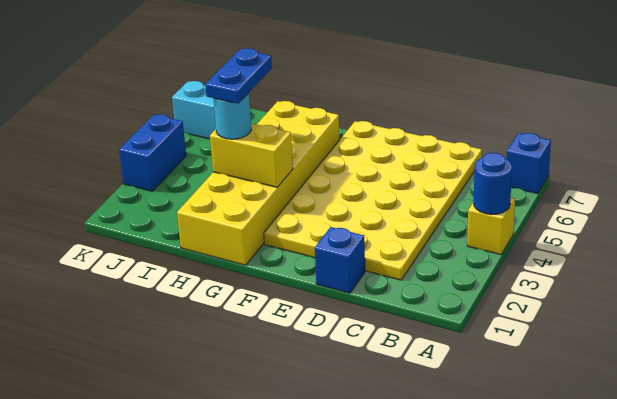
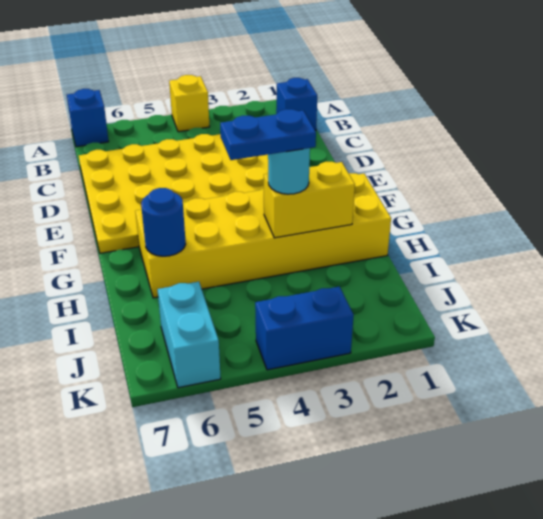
blue round brick A4 level 2 -> blue round brick H6 level 2
blue brick D1 level 1 -> blue brick B1 level 1
yellow brick G3:H3 level 2 -> yellow brick H2:H3 level 2

